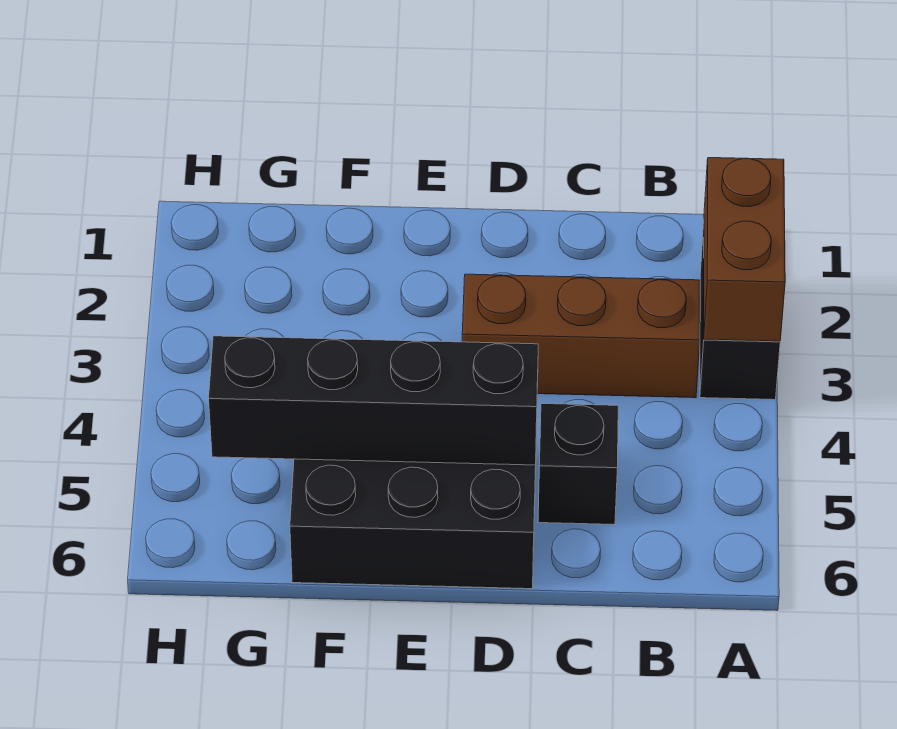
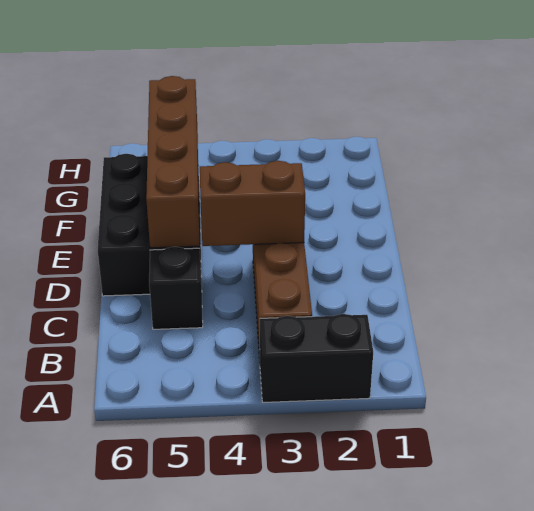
brown brick A2:A3 level 2 -> brown brick D3:D4 level 2
black brick D5:G5 level 2 -> brown brick D5:G5 level 2

